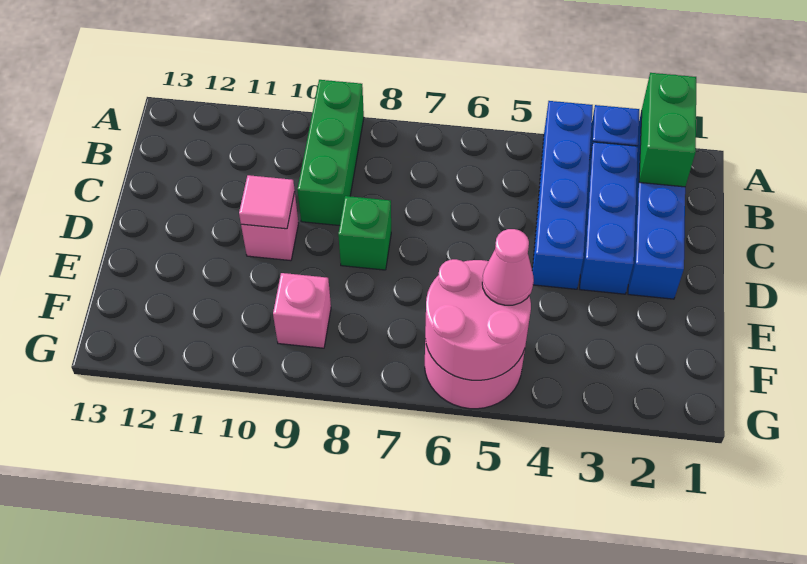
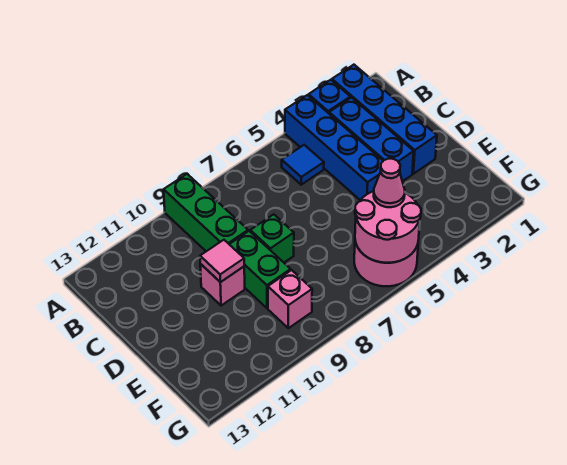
green brick A2:B2 level 2 -> green brick D9:E9 level 1
none -> blue tile B5 level 1

